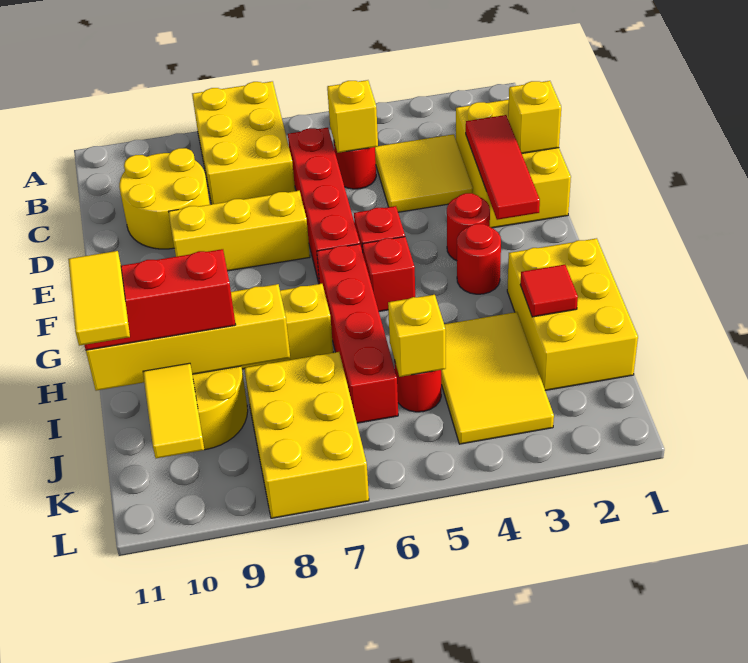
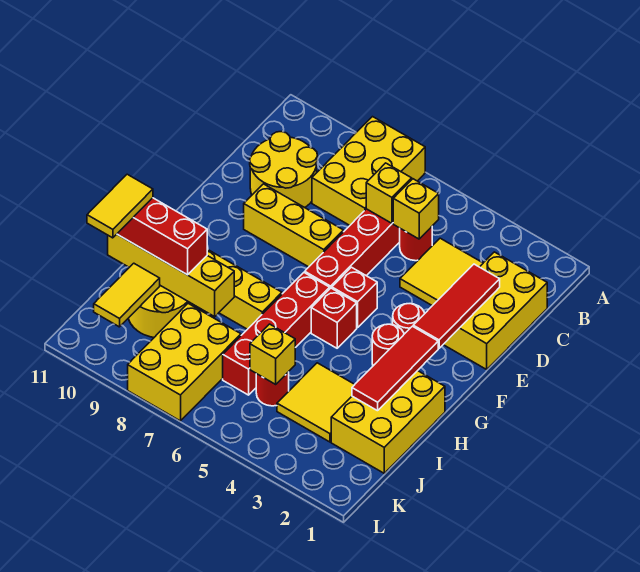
yellow brick D1 level 2 -> yellow brick C6 level 2
red tile I2 level 2 -> red tile G2:I2 level 2
yellow tile I3:K4 level 1 -> yellow tile I3:J4 level 1

